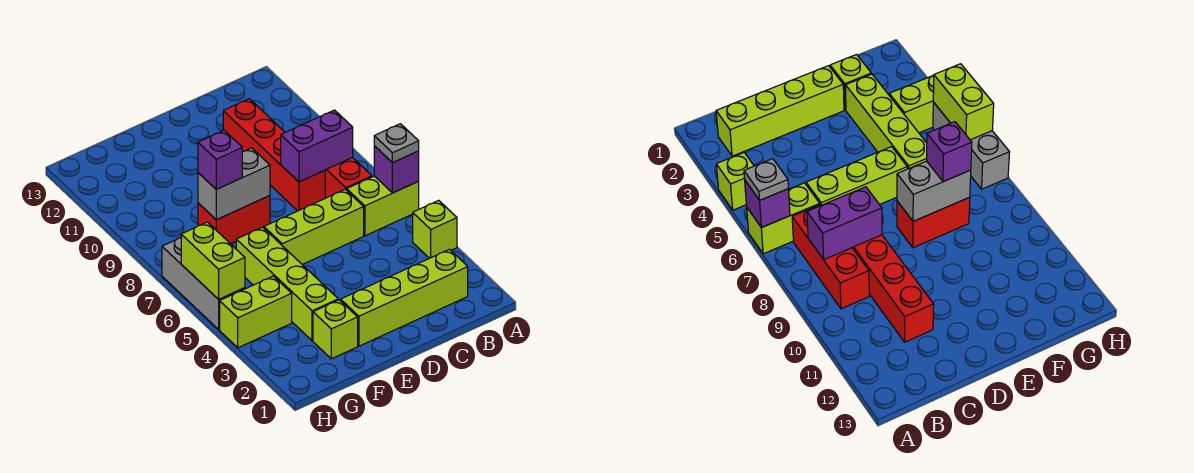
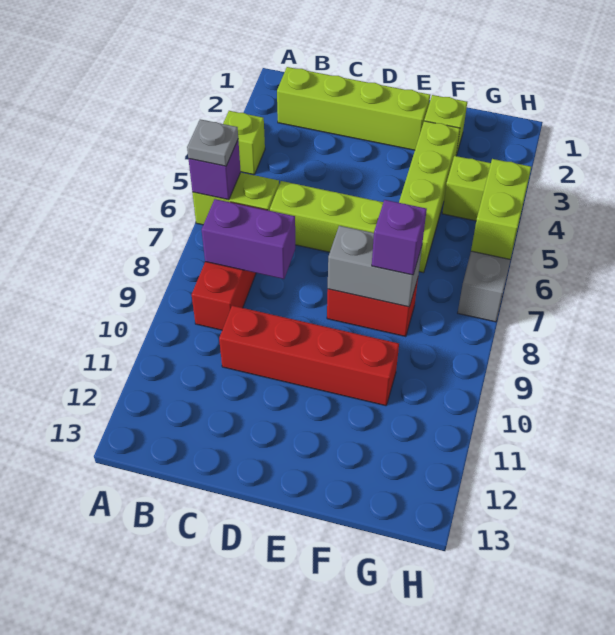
red brick C8:C11 level 1 -> red brick C10:F10 level 1

